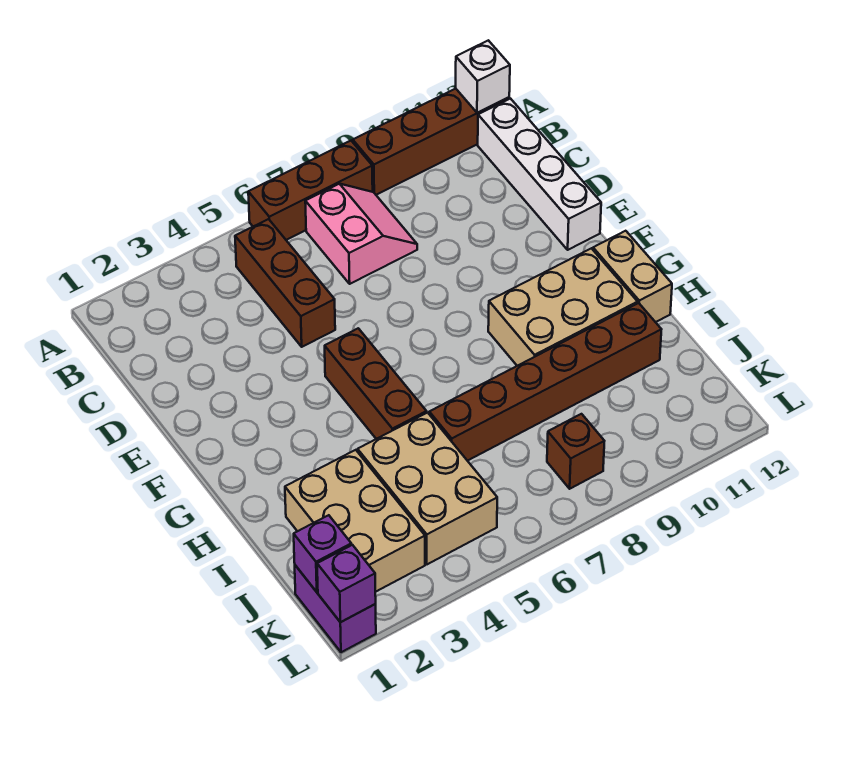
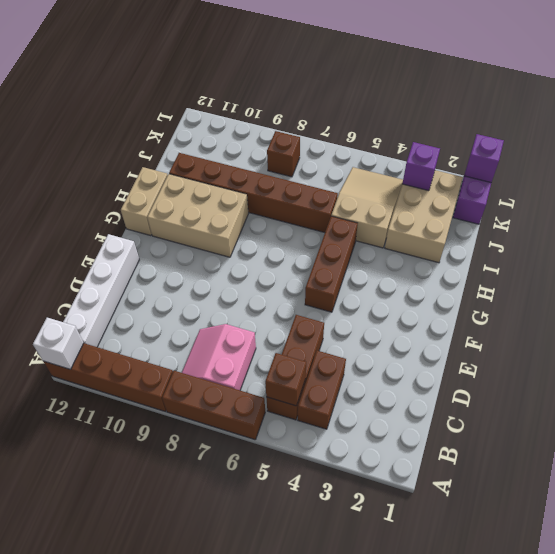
none -> brown brick B4:C4 level 1
none -> brown brick B5 level 2
tan brick I4:K5 level 1 -> tan slope I4:K5 level 1 top I
purple brick K1 level 2 -> purple brick K3 level 2

